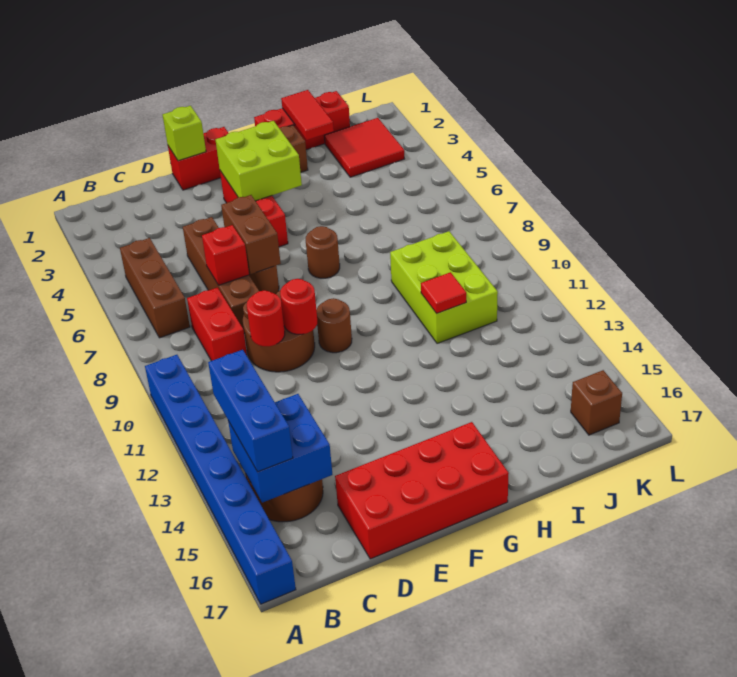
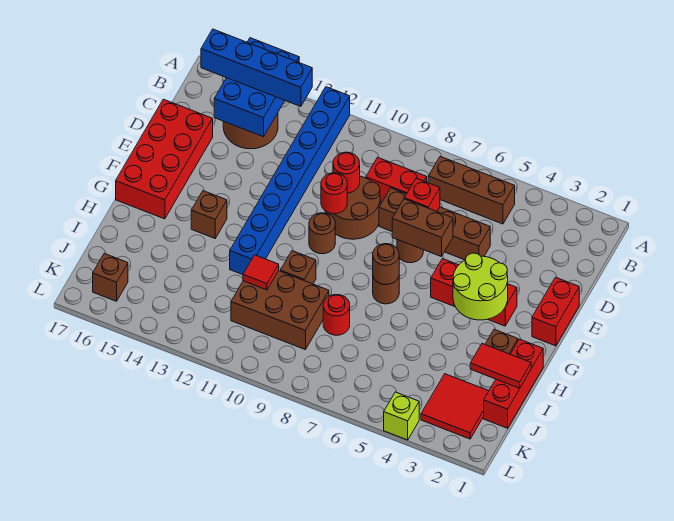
blue brick A10:A17 level 1 -> blue brick A12:H12 level 1
blue brick B13:B15 level 3 -> blue brick B13:B16 level 3
blue brick B14:C15 level 2 -> blue brick A14:C15 level 2
lime brick E1 level 2 -> lime brick L4 level 1
lime brick F3:G4 level 2 -> lime round brick F3:G4 level 2
none -> brown round brick G7 level 2
none -> brown brick G14 level 1
none -> brown brick H10 level 1
none -> red round brick I8 level 1
lime brick I9:J11 level 1 -> brown brick I9:J11 level 1

